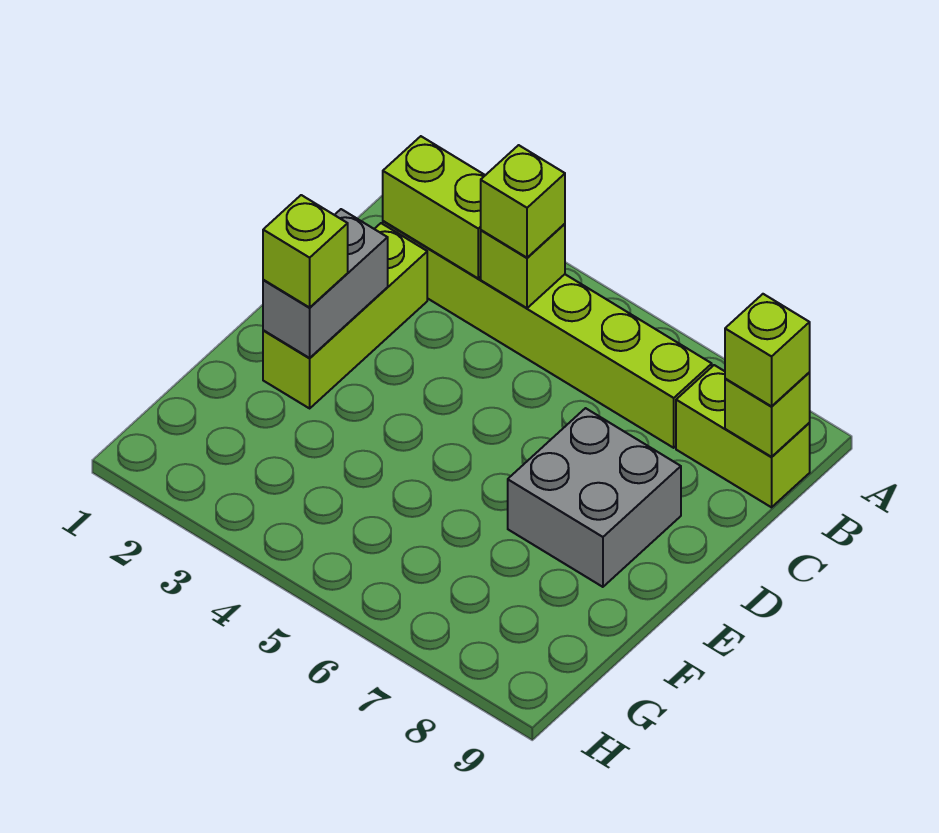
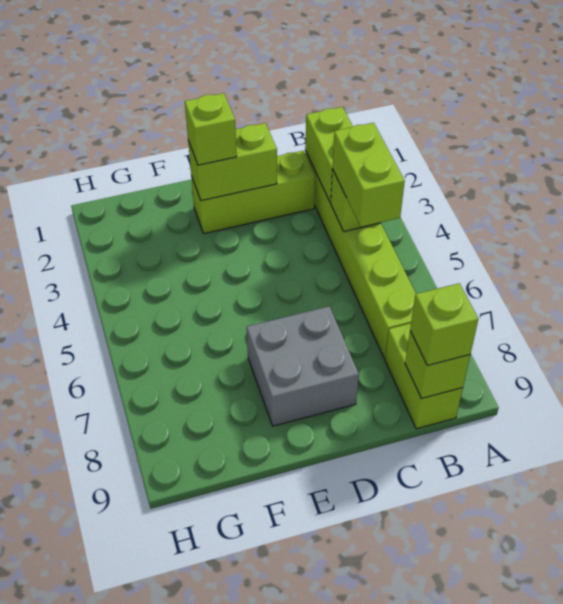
lime brick B4 level 3 -> lime brick B4:B5 level 3
grey brick D2:E2 level 2 -> lime brick D2:E2 level 2

